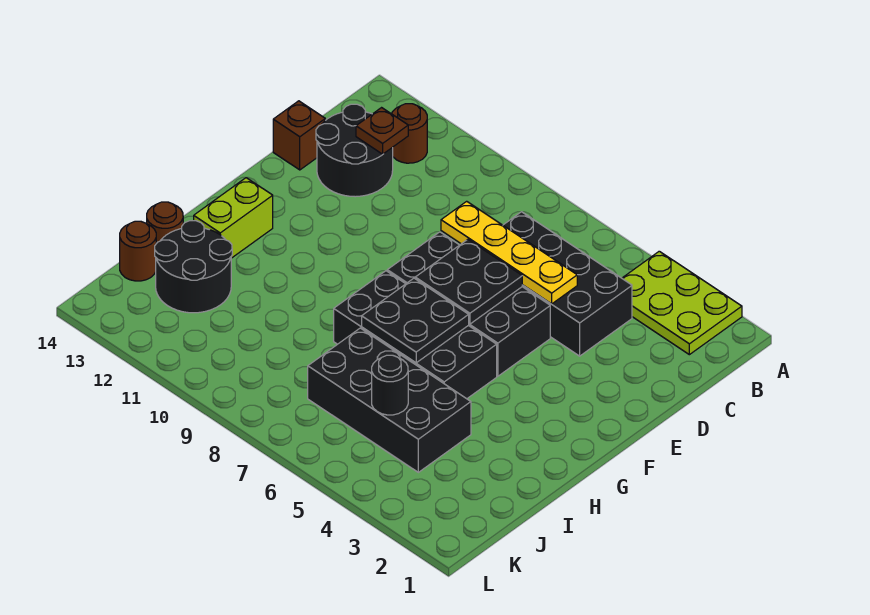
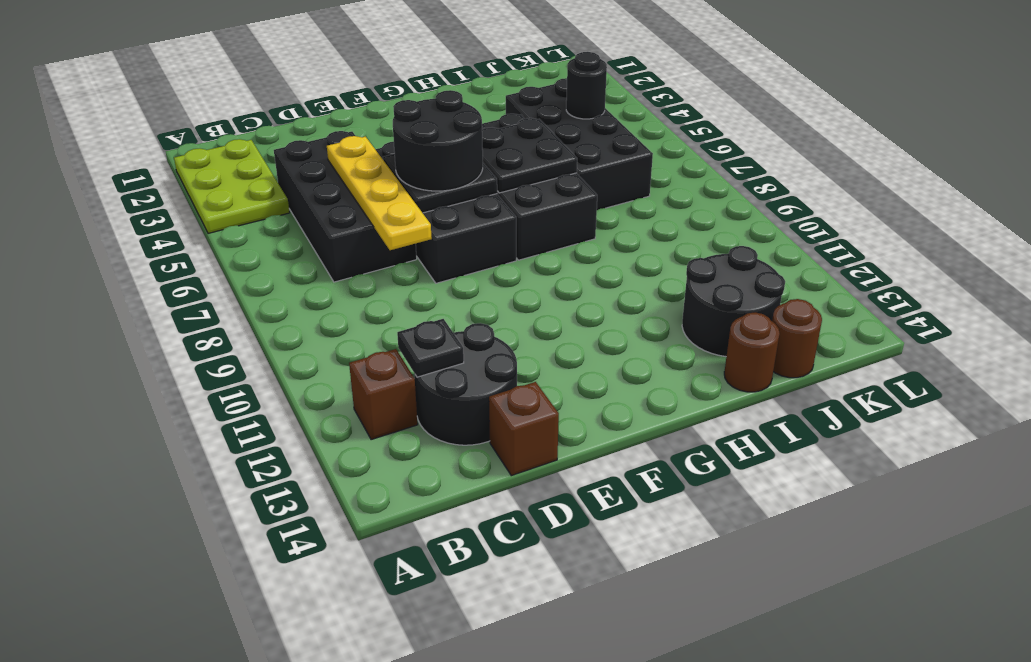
brown round brick B12 level 1 -> brown brick B12 level 1
brown plate C12 level 2 -> black plate C12 level 2
none -> black round brick E6:F7 level 3
lime brick G13:H13 level 1 -> none

